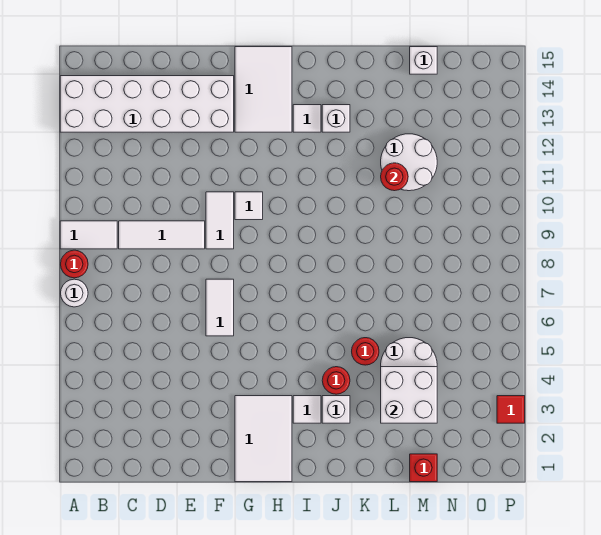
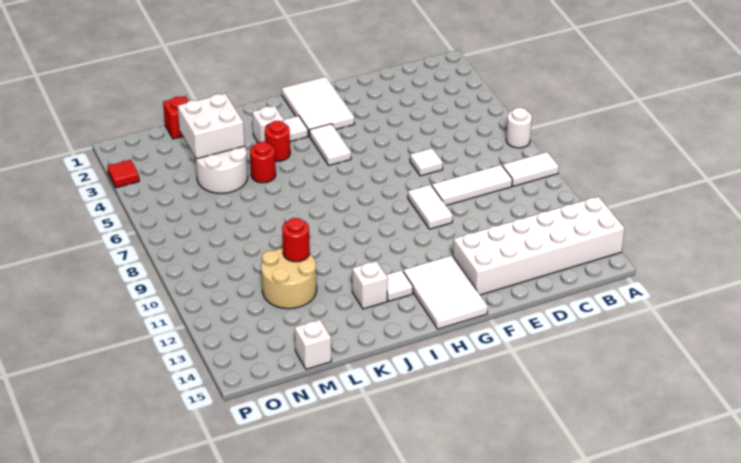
red round brick A8 level 1 -> none
white tile F6:F7 level 1 -> white tile H4:H5 level 1
white tile G10 level 1 -> white tile E7 level 1
white round brick L11:M12 level 1 -> tan round brick L11:M12 level 1

